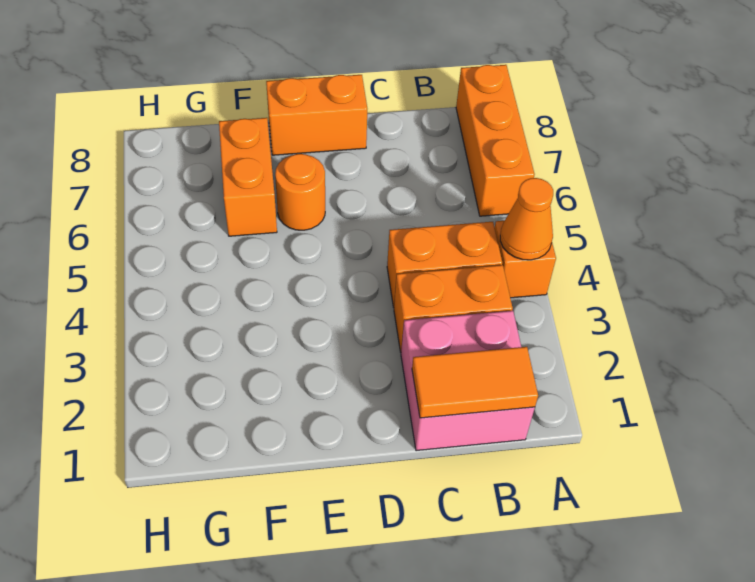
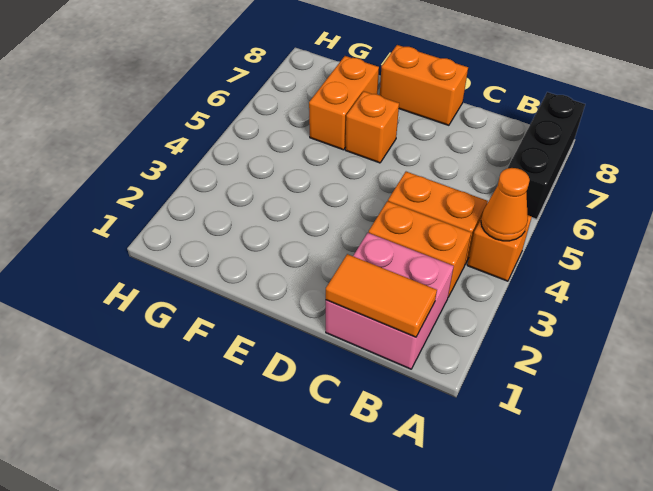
orange brick A6:A8 level 1 -> black brick A6:A8 level 1
orange round brick E6 level 1 -> orange brick E6 level 1

